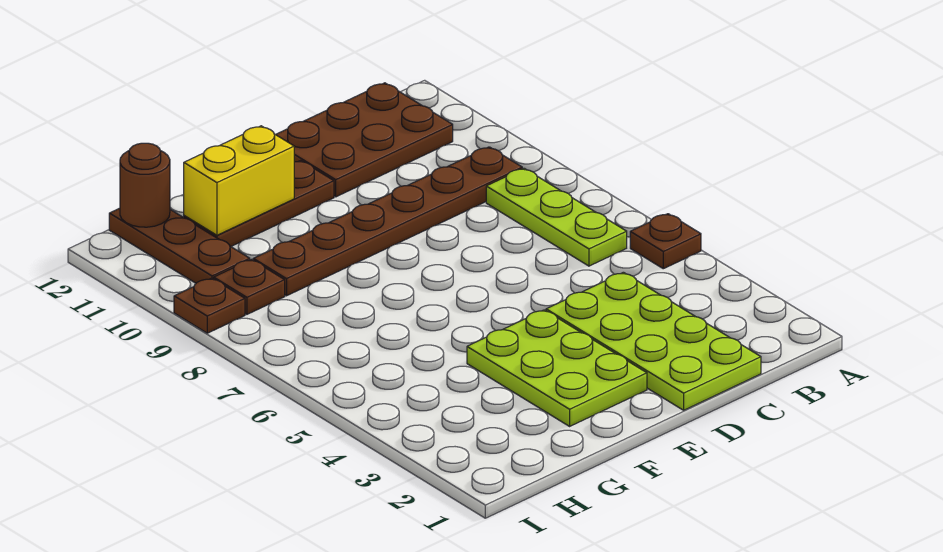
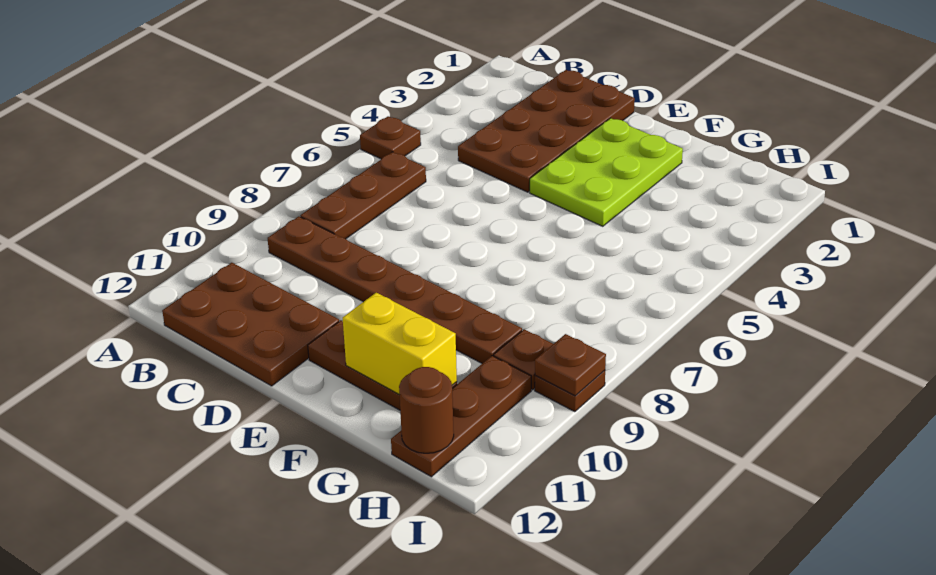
lime plate B6:B8 level 1 -> brown plate B6:B8 level 1
lime plate C1:D4 level 1 -> brown plate C1:D4 level 1
none -> brown plate I9 level 2

